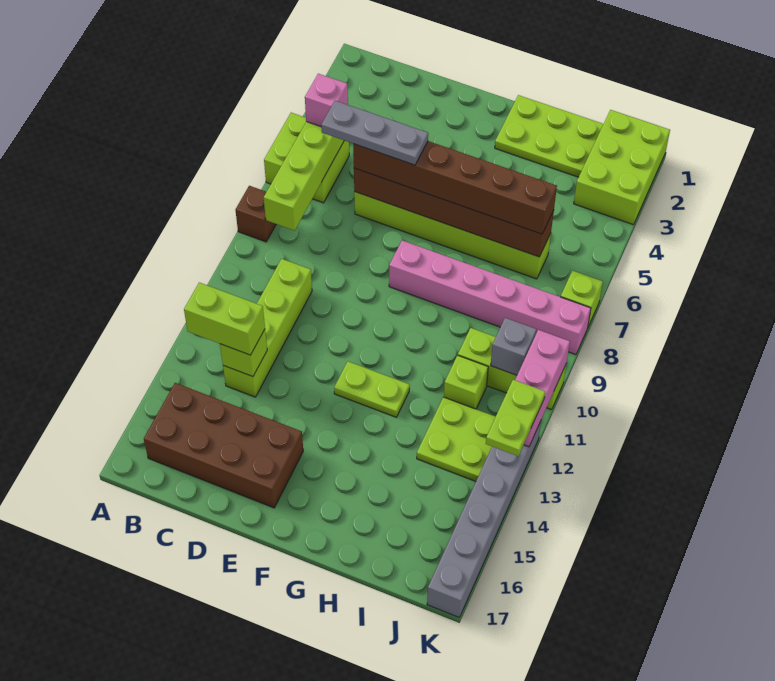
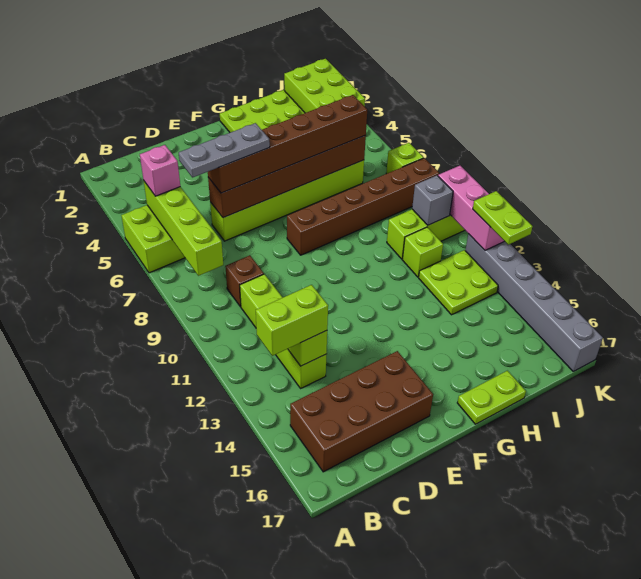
brown brick A8 level 1 -> brown brick C9 level 1
pink brick F8:K8 level 1 -> brown brick F8:K8 level 1
lime plate F12:G12 level 1 -> lime plate G17:H17 level 1

